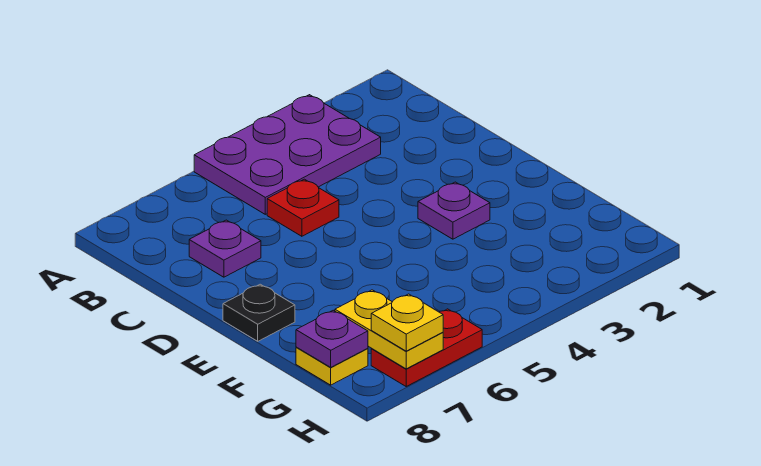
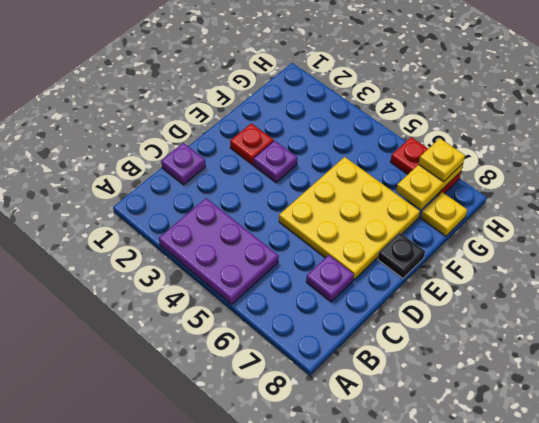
red plate C5 level 1 -> red plate E2 level 1
none -> yellow plate D5:F7 level 1
purple plate G8 level 2 -> purple plate C1 level 1

